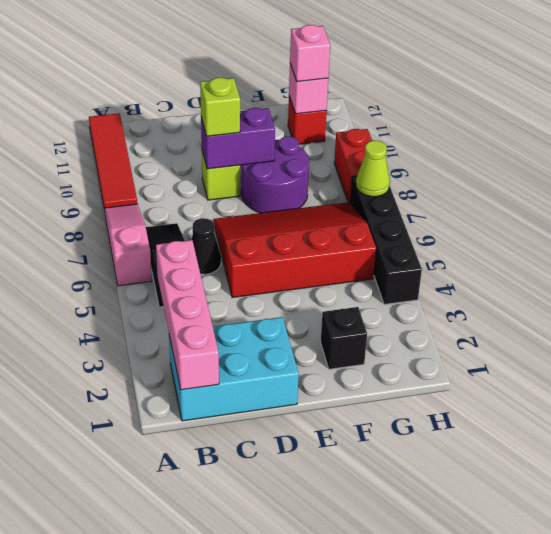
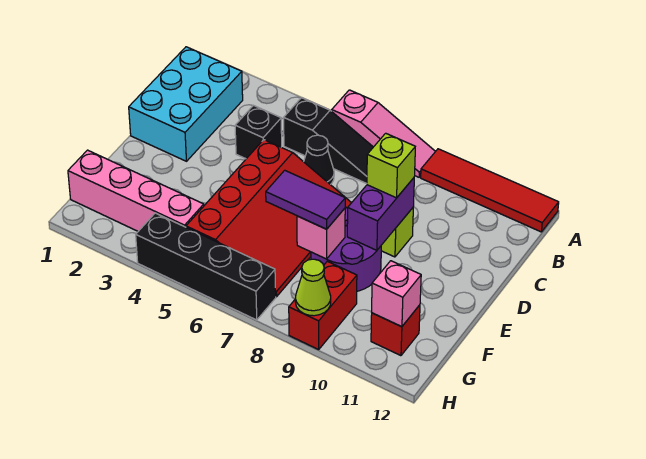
pink brick B1:B4 level 2 -> pink brick G1:G4 level 1
black brick F2 level 1 -> black brick C4 level 1
none -> purple tile F7:F8 level 3
pink brick G11 level 3 -> pink brick F8 level 2
lime cone H7 level 2 -> lime cone H9 level 2
red brick H8:H9 level 1 -> red brick G9:H9 level 1

